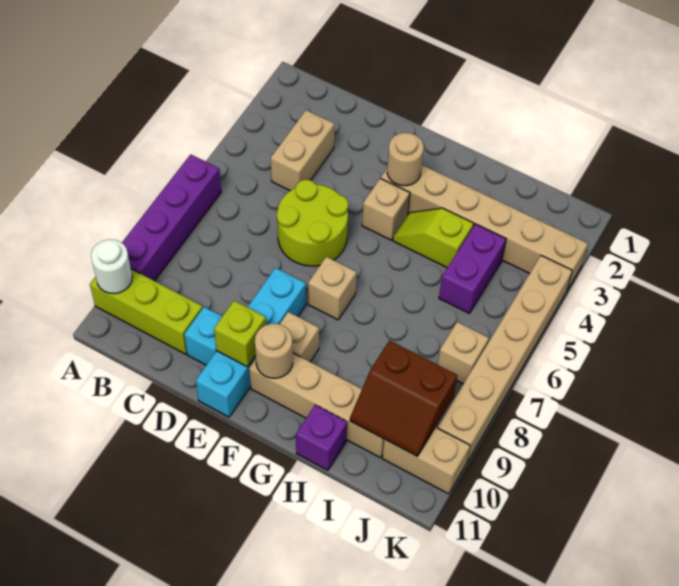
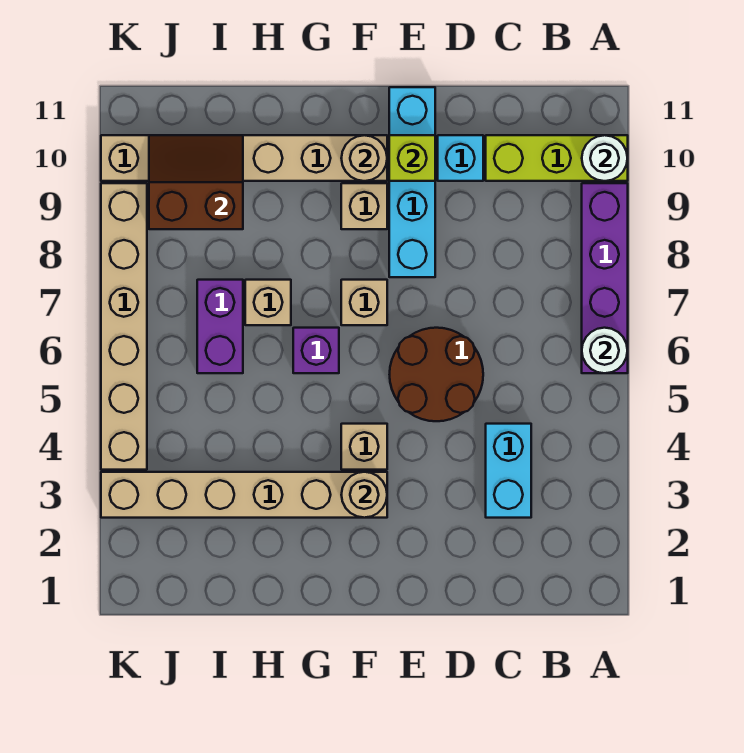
none -> white round brick A6 level 2
tan brick C3:C4 level 1 -> cyan brick C3:C4 level 1
lime round brick D5:E6 level 1 -> brown round brick D5:E6 level 1
lime slope G4:H4 level 1 top H -> none
purple brick H11 level 1 -> purple brick G6 level 1
purple brick I4:I5 level 1 -> purple brick I6:I7 level 1
tan brick J7 level 1 -> tan brick H7 level 1

